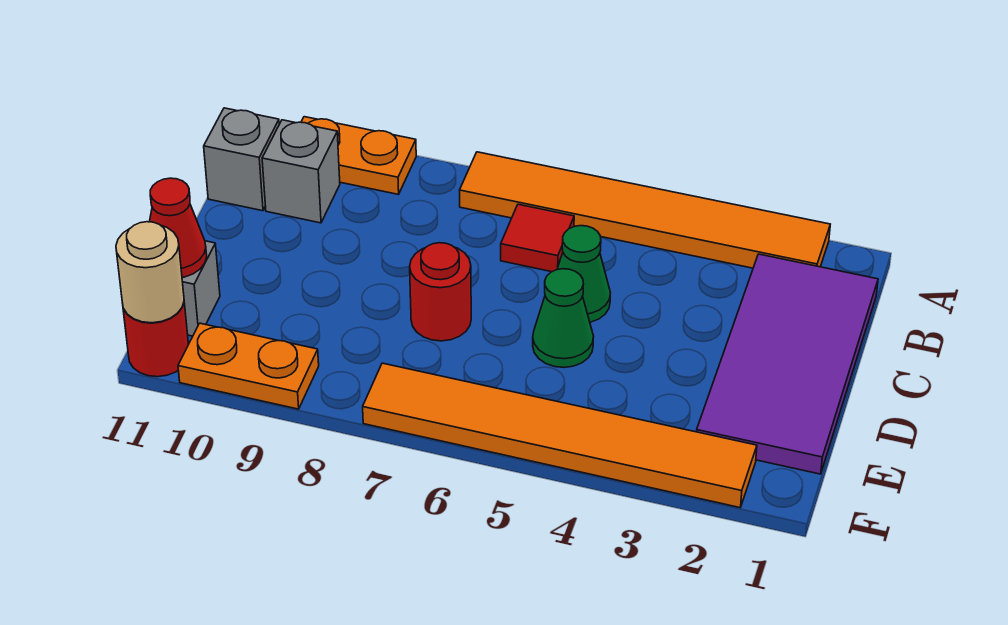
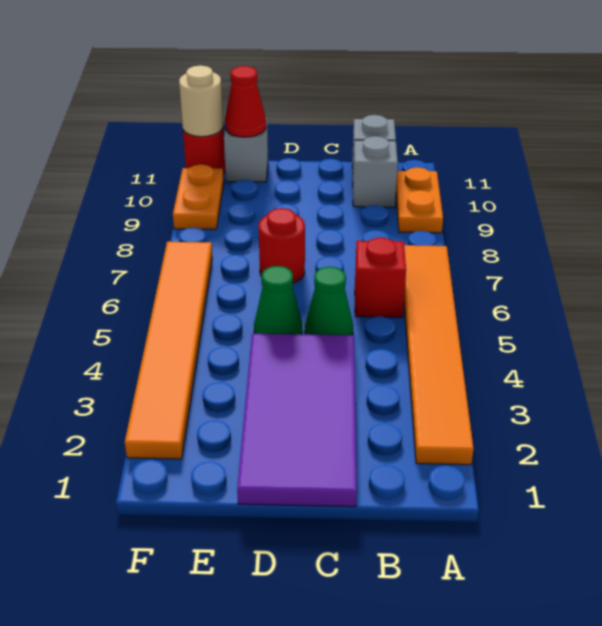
purple tile B1:E2 level 1 -> purple tile C1:D4 level 1
red tile B6 level 1 -> red brick B6 level 1

